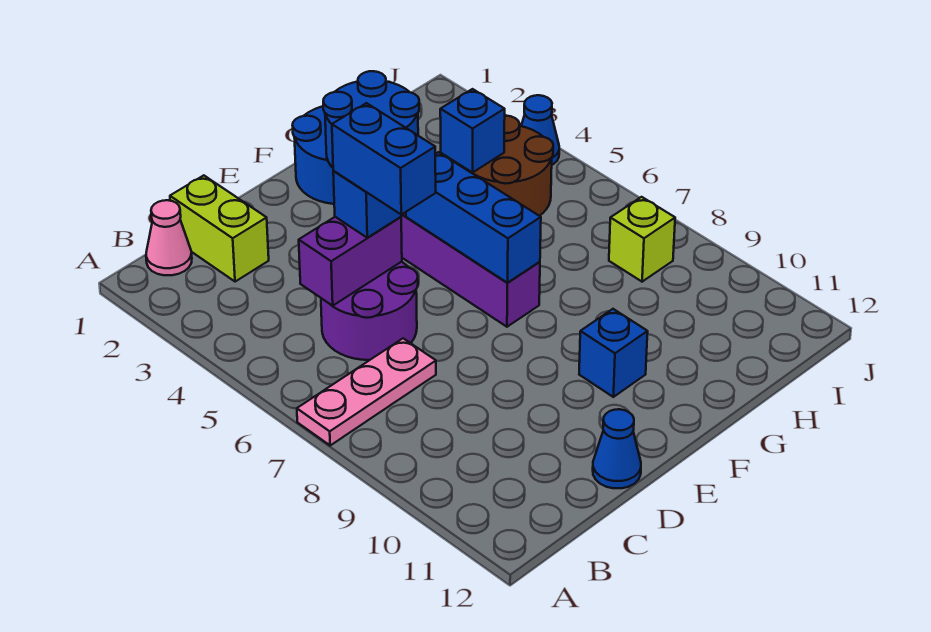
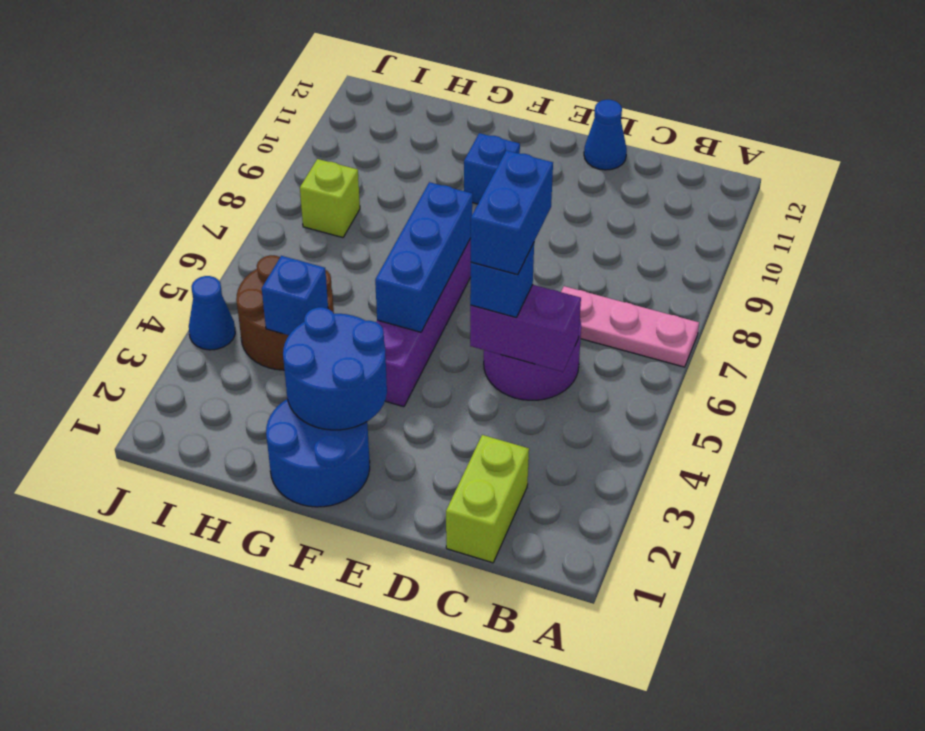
pink cone B1 level 1 -> none

